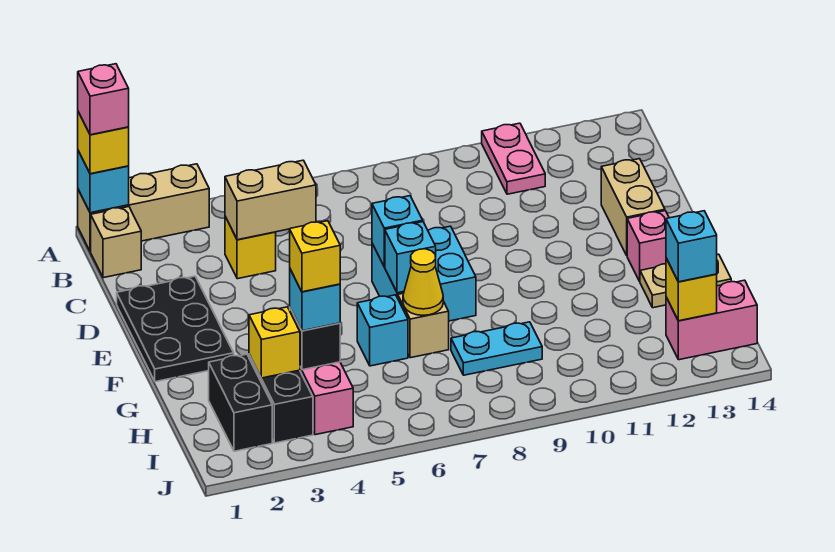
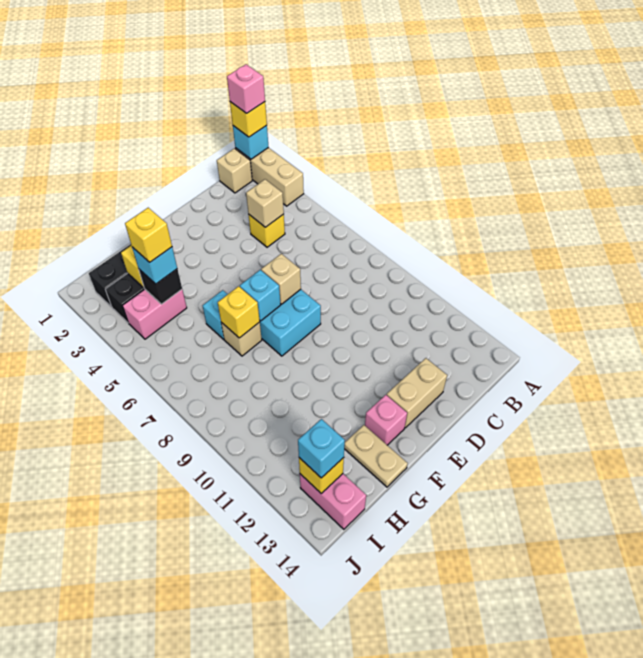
pink plate A11:B11 level 1 -> none
tan brick C4:C5 level 2 -> tan brick C4 level 2
black plate D1:F2 level 1 -> none
cyan brick E7 level 2 -> tan brick E7 level 2
yellow cone G7 level 2 -> yellow brick G7 level 2
cyan plate H8:H9 level 1 -> none

